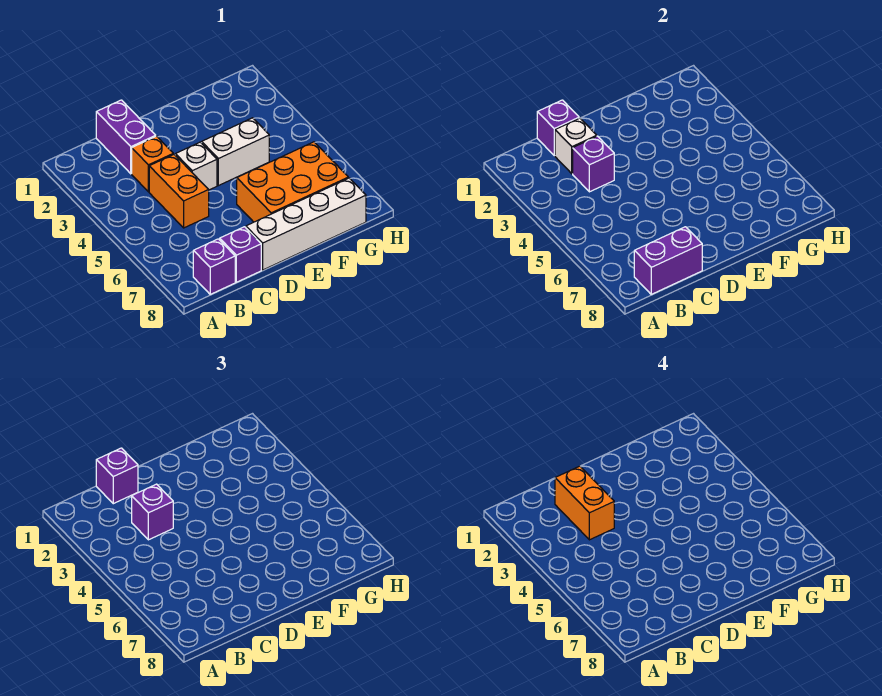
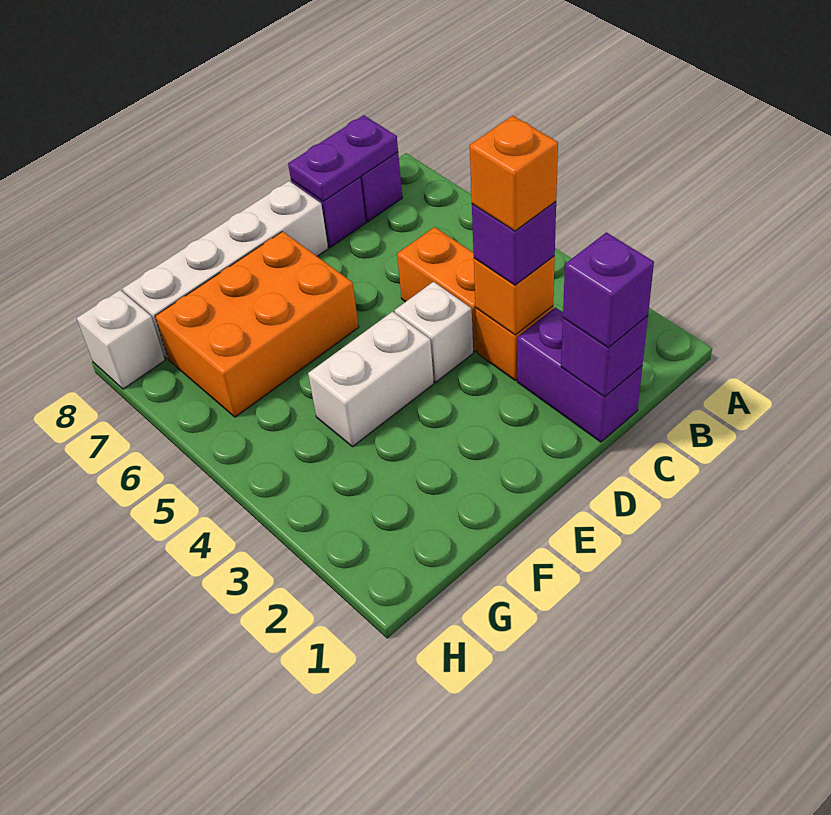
purple brick B8:C8 level 2 -> purple plate B8:C8 level 2
white brick C2 level 2 -> white brick H8 level 1
orange brick C2:C3 level 4 -> orange brick C3 level 4
purple brick C3 level 2 -> orange brick C3 level 2

